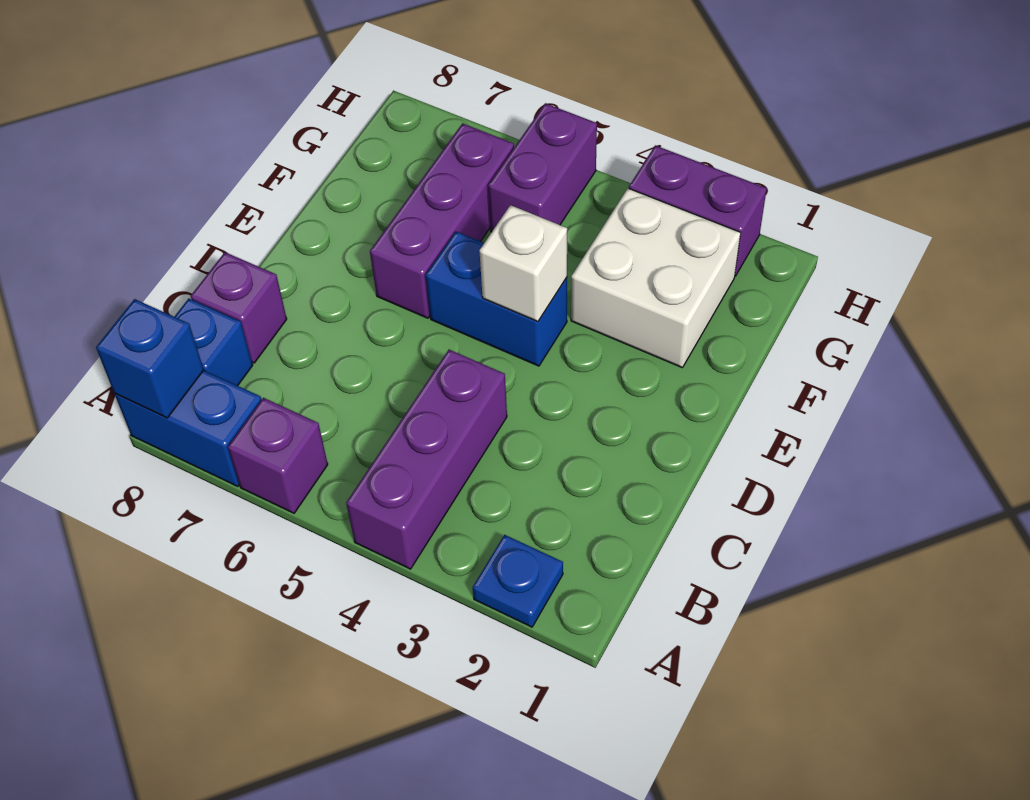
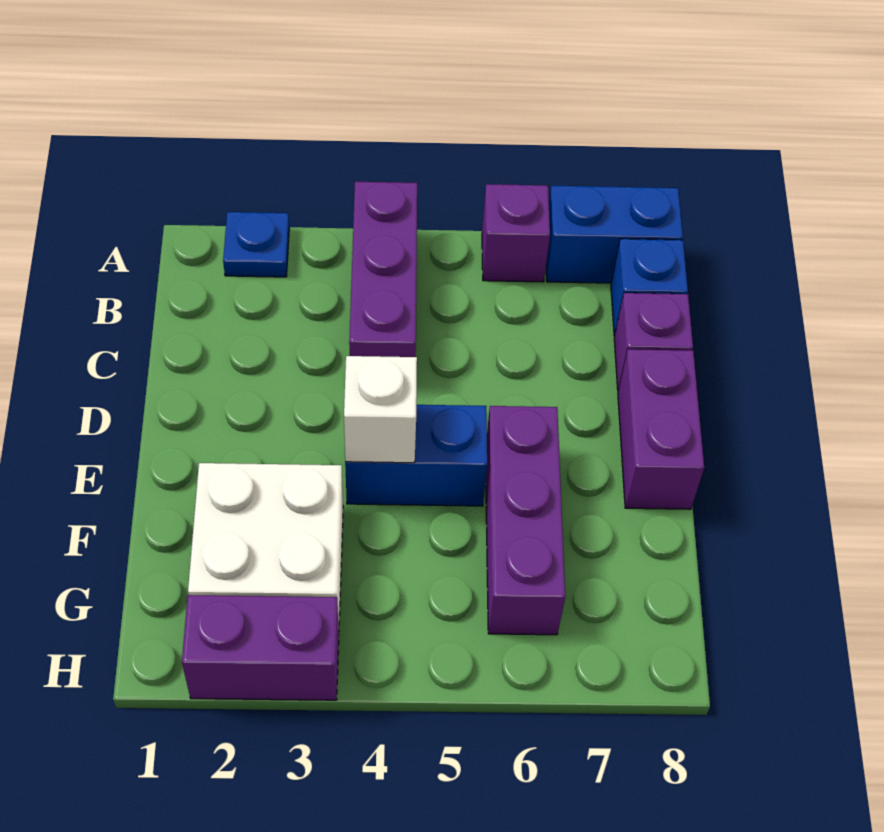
blue brick A8 level 2 -> none
purple brick G5:H5 level 1 -> purple brick D8:E8 level 1

